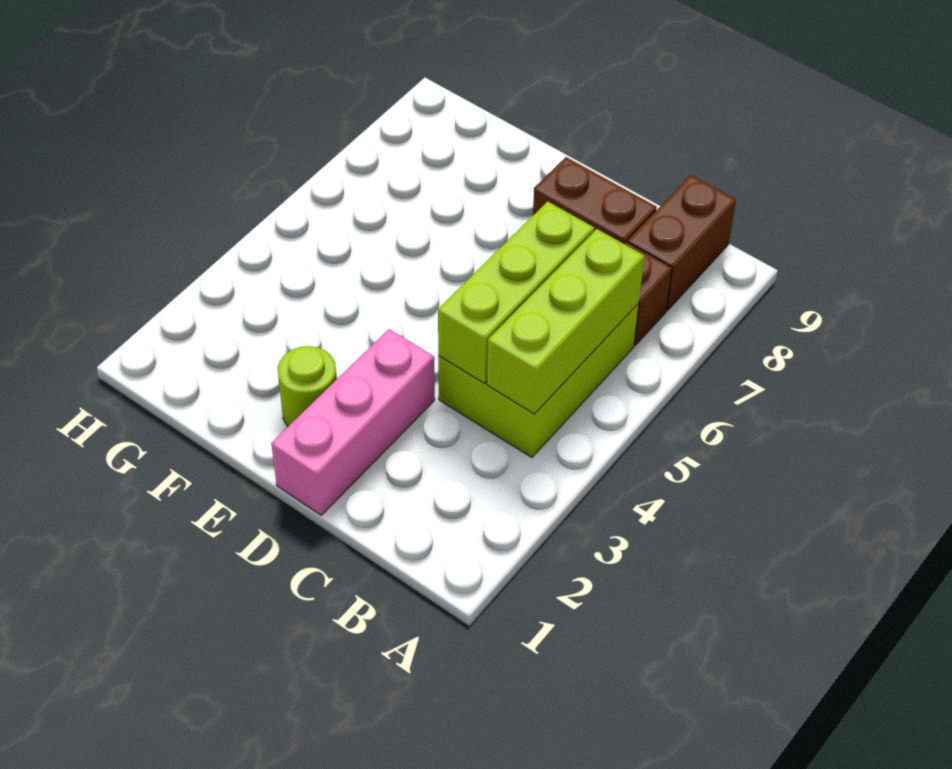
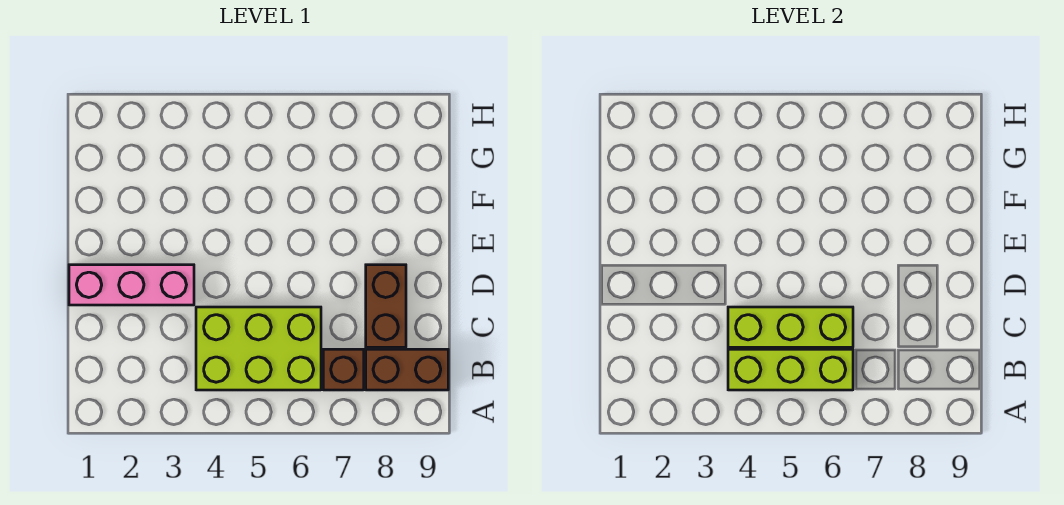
lime round brick E2 level 1 -> none

